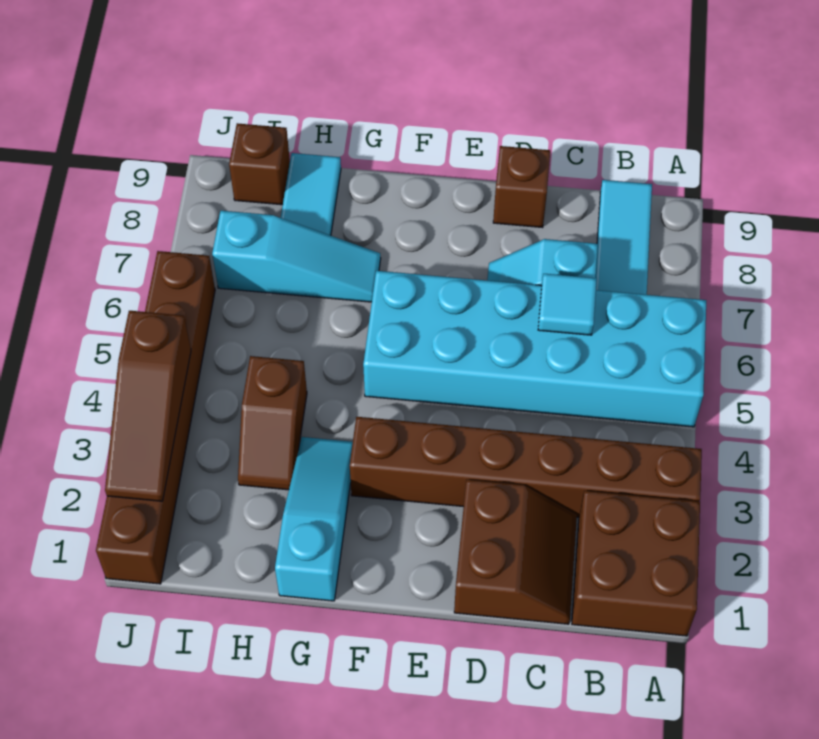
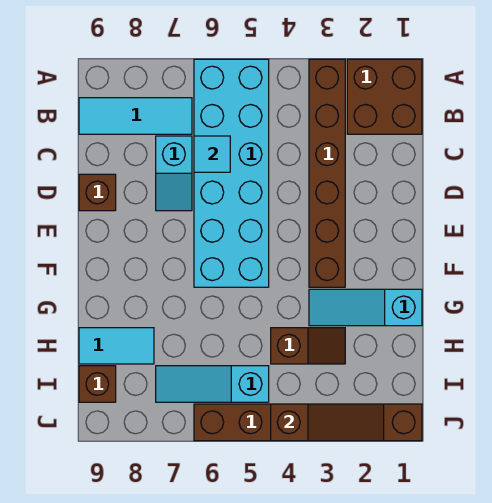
brown slope C1:D2 level 1 top D -> none
cyan slope G7:I7 level 1 top I -> cyan slope I5:I7 level 1 top 5

